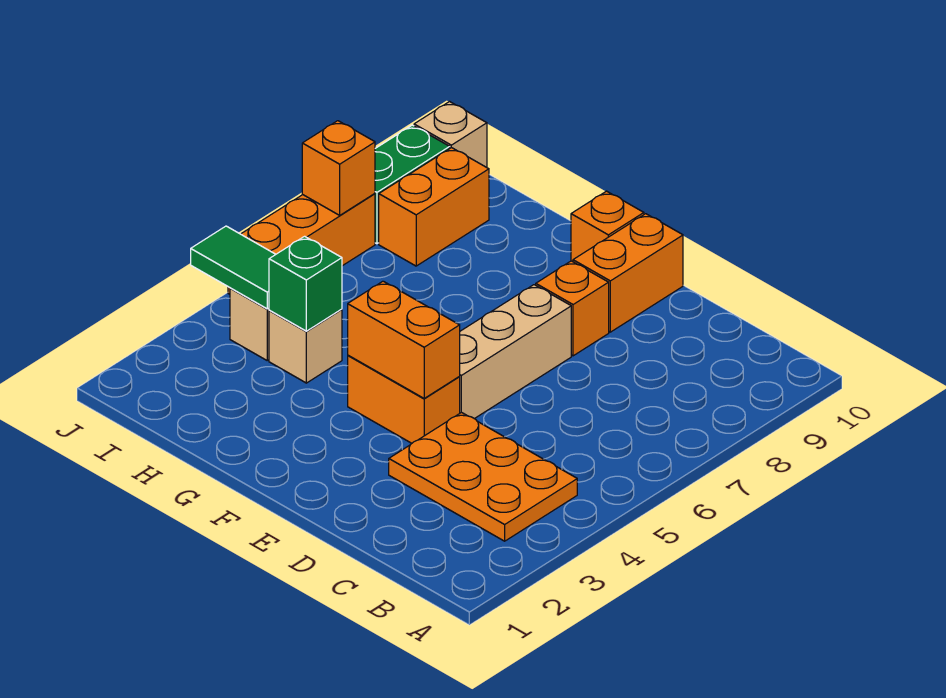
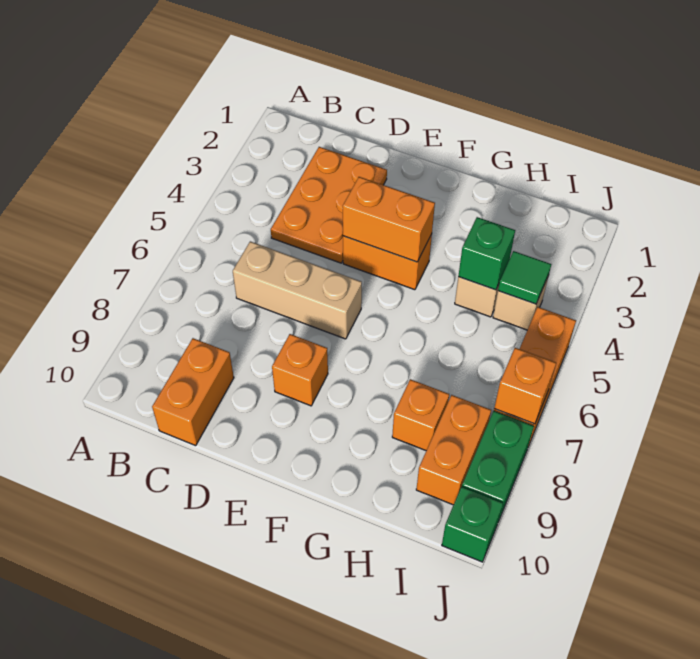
orange plate B3:D4 level 1 -> orange plate C2:D4 level 1
tan brick E5:E7 level 1 -> tan brick C6:E6 level 1
orange brick E9:E10 level 1 -> orange brick C9:C10 level 1
orange brick F10 level 1 -> orange brick H8 level 1
green tile I4:J4 level 2 -> green tile I4 level 2
tan brick J10 level 1 -> green brick J10 level 1

